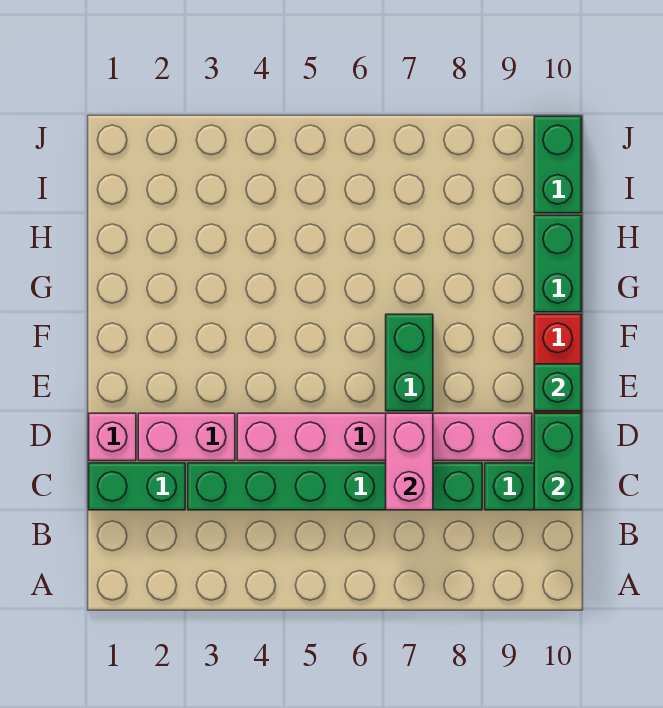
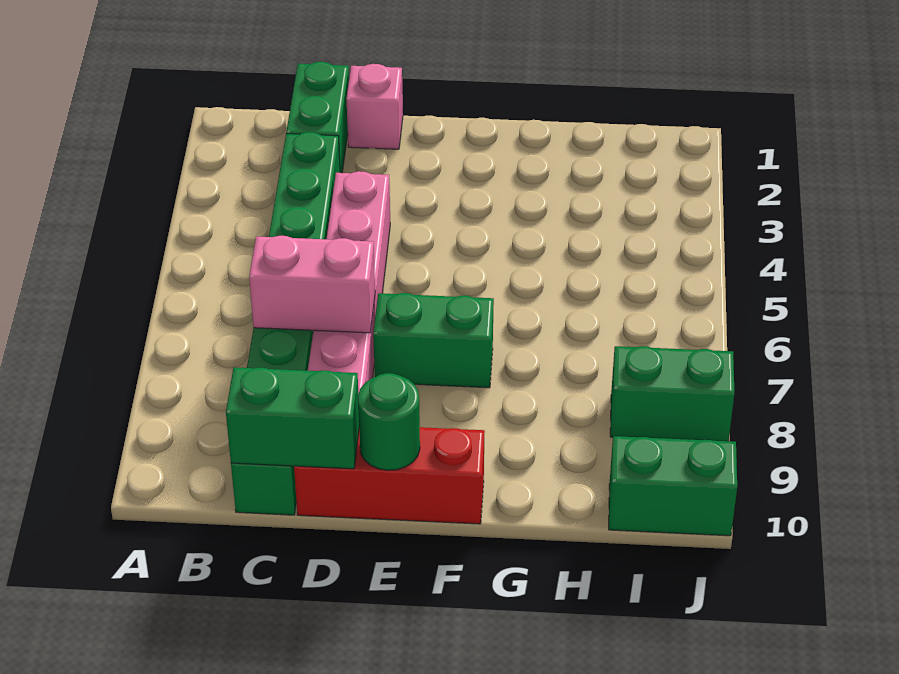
pink brick D2:D3 level 1 -> none
green brick E10 level 2 -> green round brick E10 level 2
green brick G10:H10 level 1 -> green brick I8:J8 level 1

